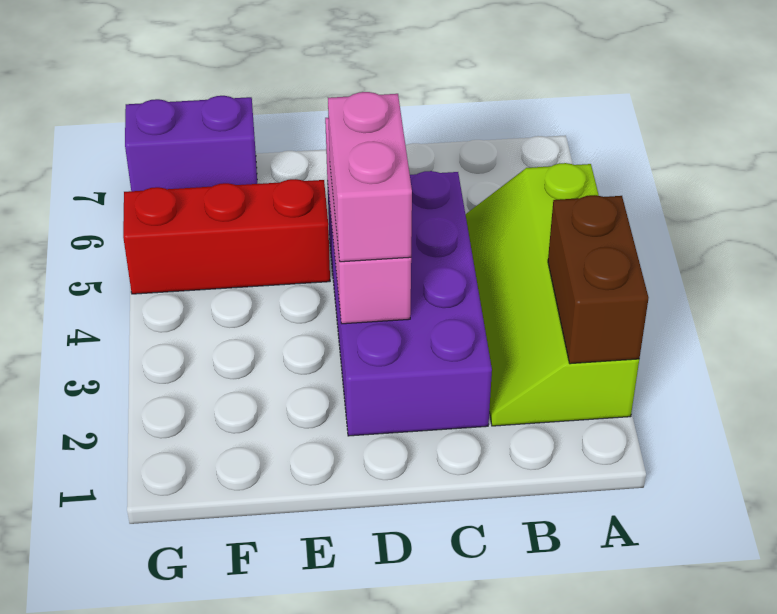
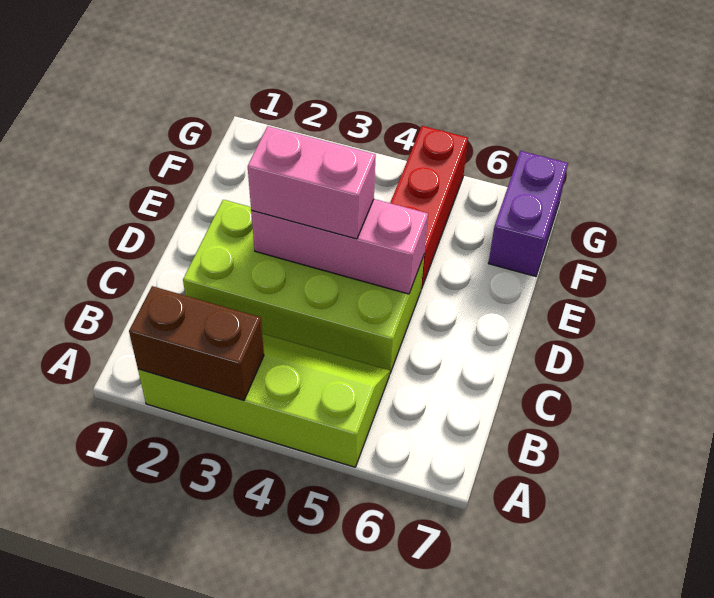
purple brick C2:D5 level 1 -> lime brick C2:D5 level 1

